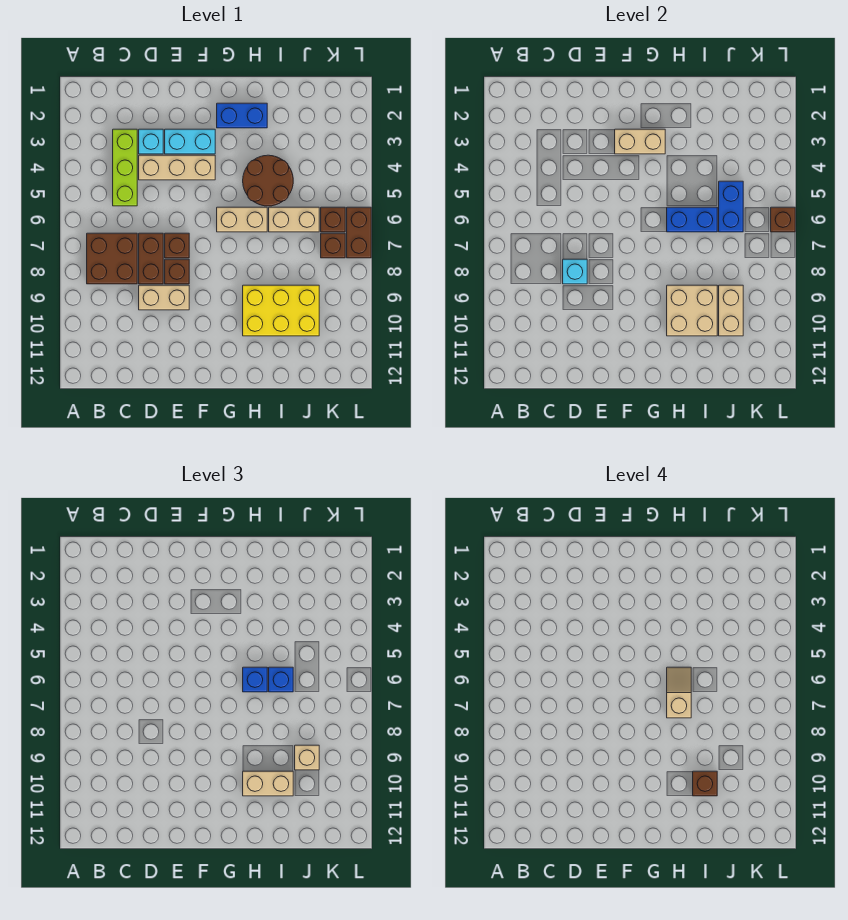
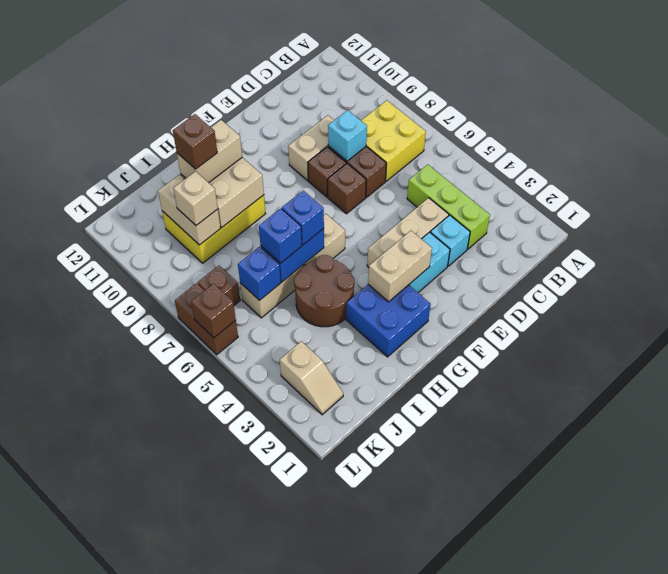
brown brick B7:C8 level 1 -> yellow brick B7:C8 level 1
blue brick G2:H2 level 1 -> blue brick G2:H3 level 1
tan slope H6:H7 level 4 top 7 -> tan slope K2:K3 level 1 top 3
blue brick J5:J6 level 2 -> blue brick J6 level 2
brown brick K6 level 1 -> none

